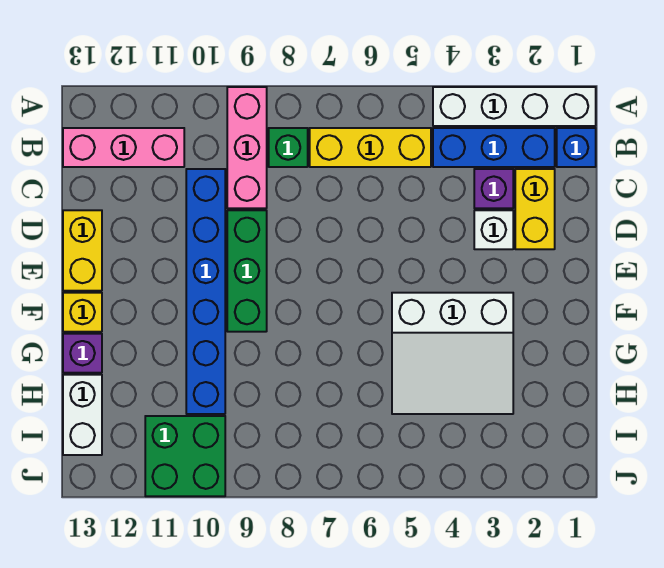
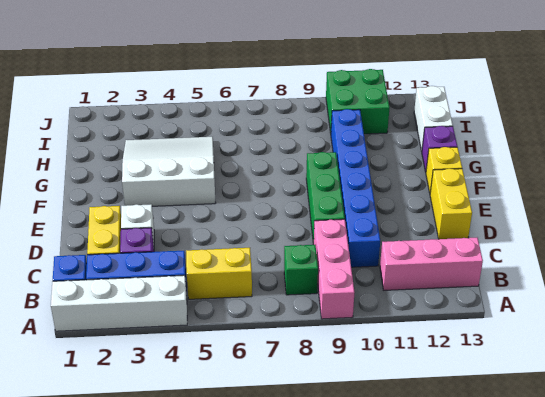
yellow brick B5:B7 level 1 -> yellow brick B5:B6 level 1

